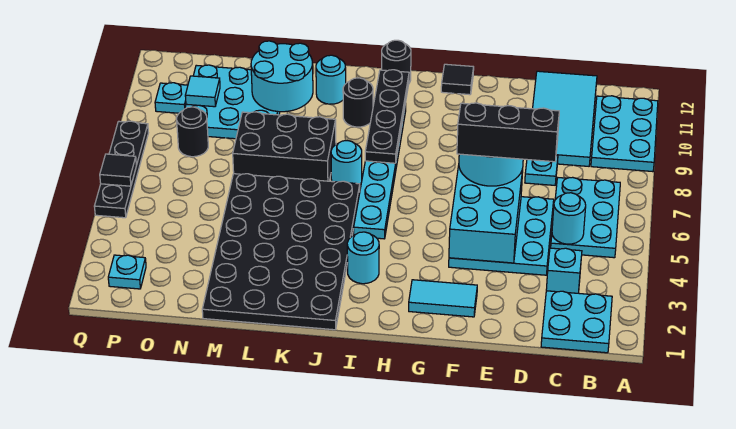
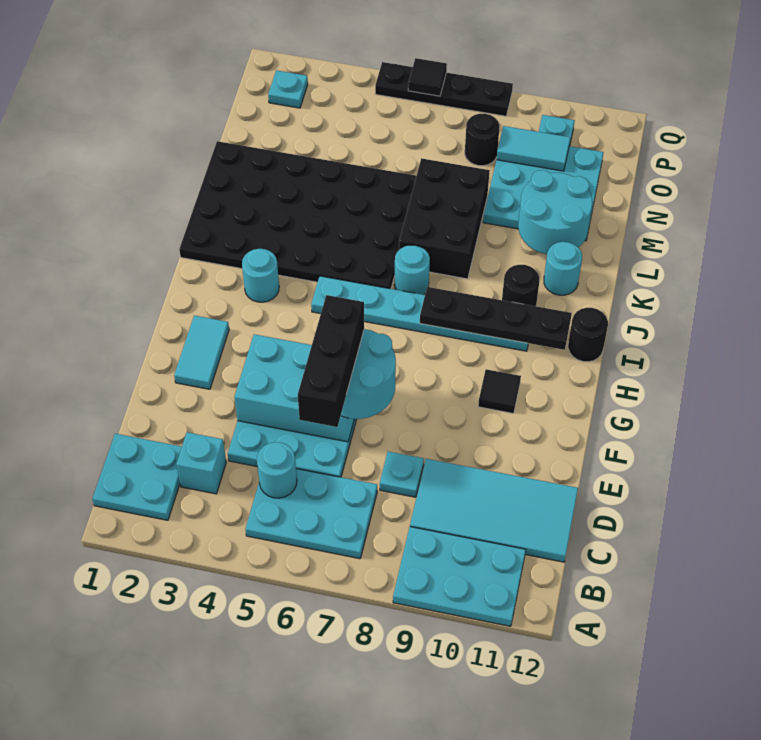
black tile G12 level 1 -> black tile G10 level 1
cyan tile O10 level 2 -> cyan tile O9:O10 level 2

